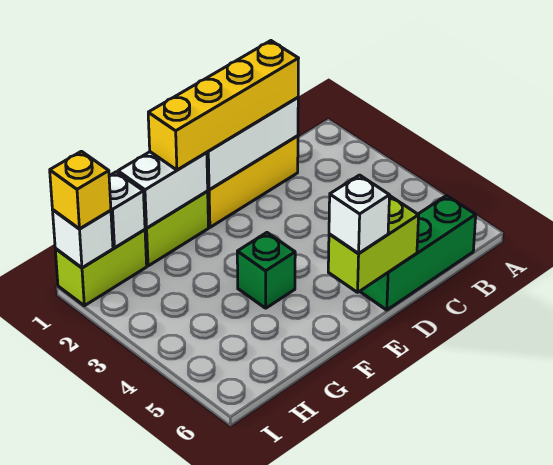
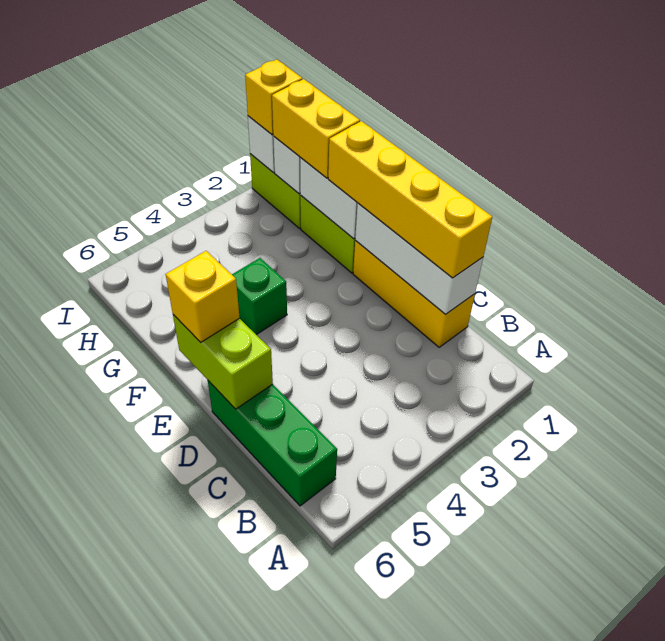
white brick E6 level 3 -> yellow brick E6 level 3
none -> yellow brick G1:H1 level 3

